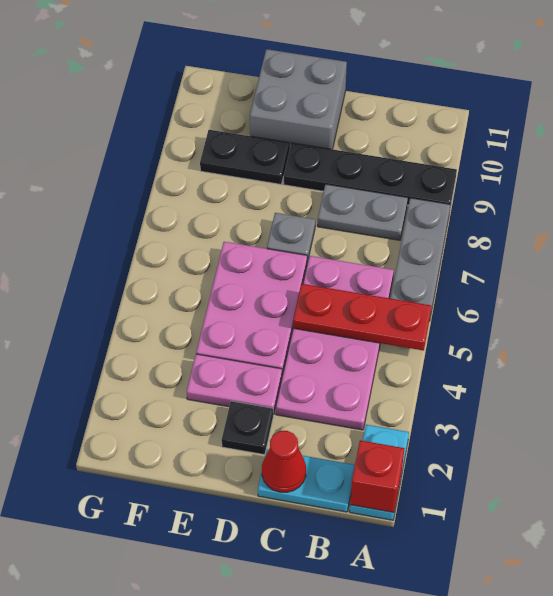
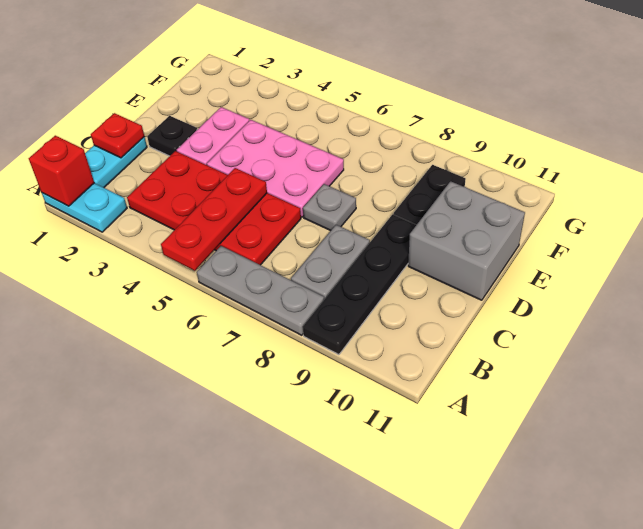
pink plate B3:C6 level 1 -> red plate B3:C6 level 1
red cone C1 level 2 -> red plate C1 level 2

